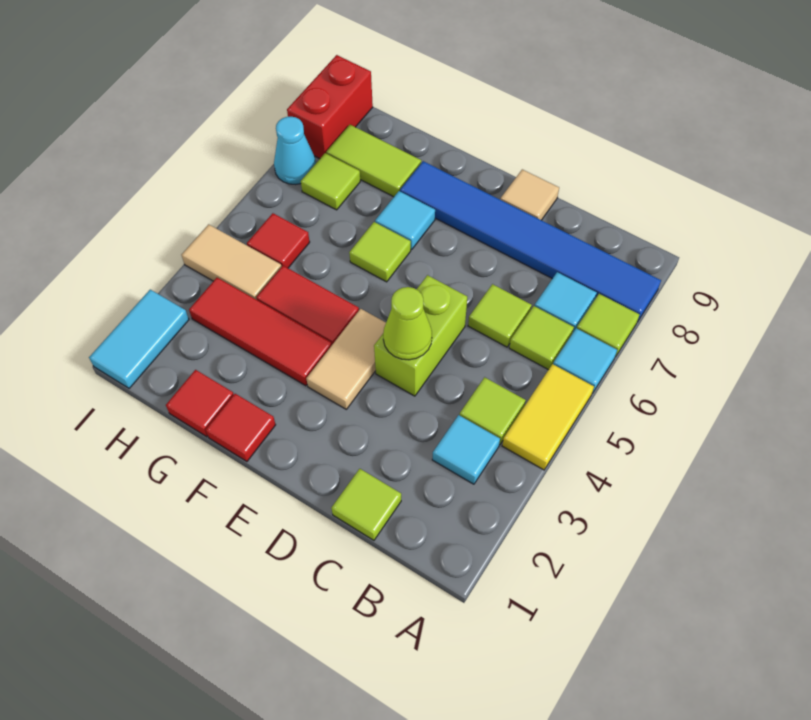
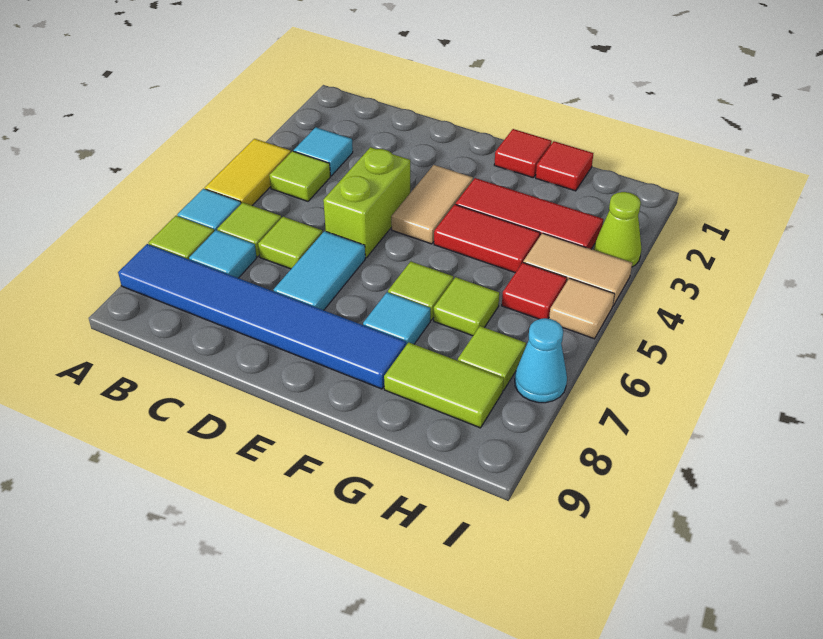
lime tile C1 level 1 -> lime tile G6 level 1
lime cone D4 level 2 -> lime cone I3 level 1
tan tile D9 level 1 -> tan tile I5 level 1
cyan tile I1:I2 level 1 -> cyan tile D6:D7 level 1
red brick I8:I9 level 1 -> none

